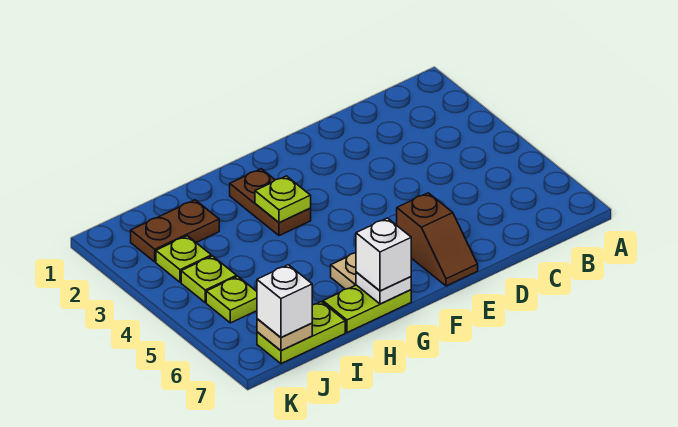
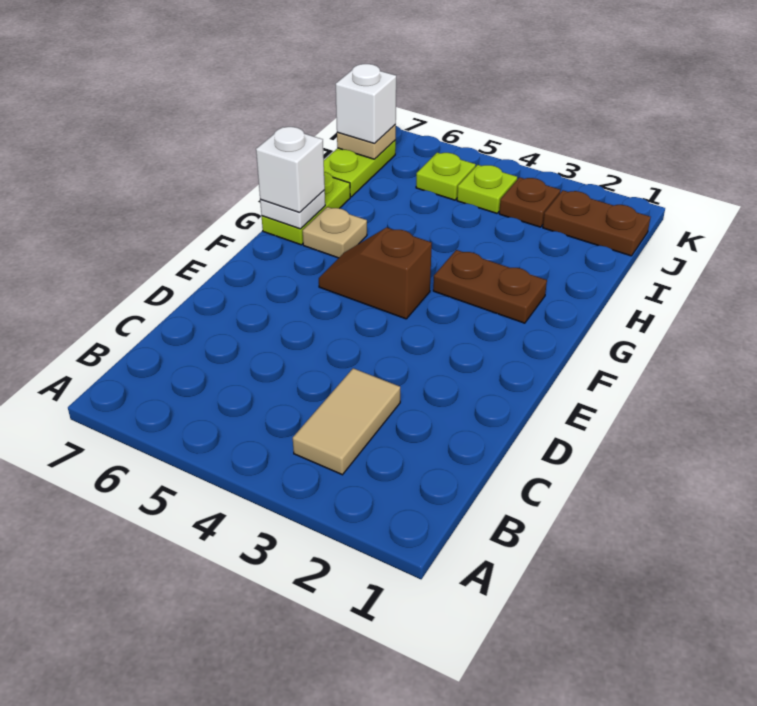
none -> tan tile B3:C3 level 1
brown slope E6:E7 level 1 top 6 -> brown slope F4:F5 level 1 top 4
lime plate G3 level 2 -> none
brown plate I2:J2 level 1 -> brown plate J1:J2 level 1
lime plate J3 level 1 -> brown plate J3 level 1

